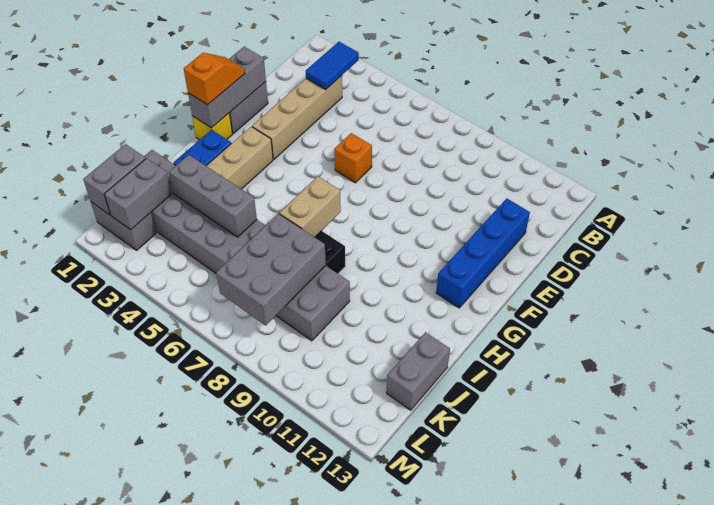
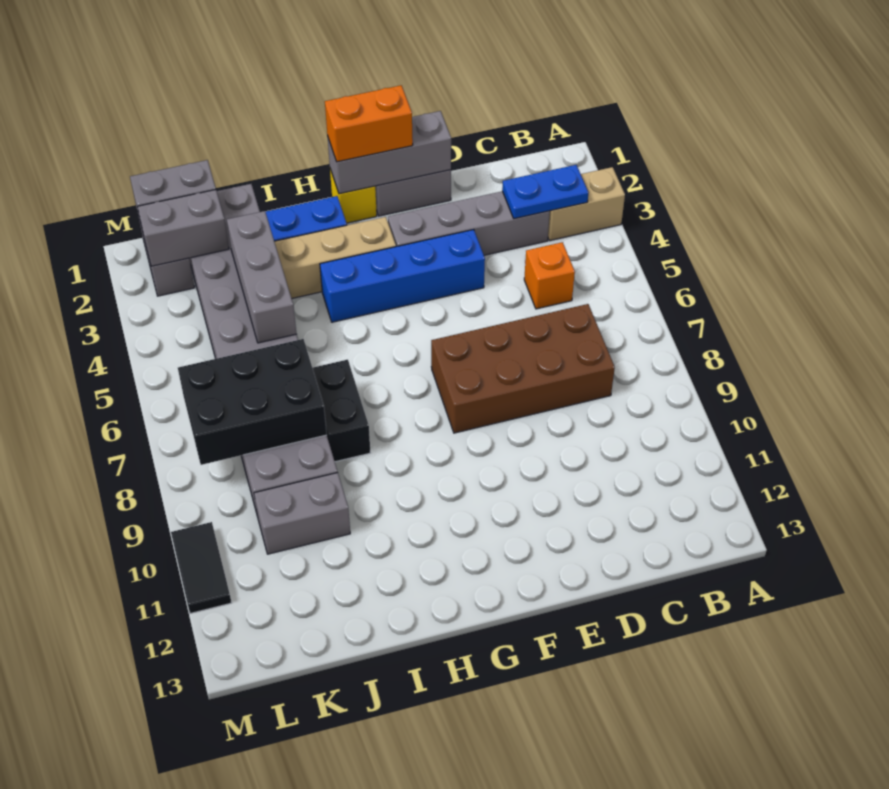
blue tile B3:C3 level 2 -> blue plate B3:C3 level 2
tan brick C3:F3 level 1 -> grey brick C3:F3 level 1
none -> brown brick C7:F8 level 1
blue brick D12:G12 level 1 -> blue brick E4:H4 level 1
orange brick E6 level 1 -> orange brick C5 level 1
orange slope F1:G1 level 3 top G -> orange brick F1:G1 level 3
tan brick H7:I7 level 2 -> tan brick A3:B3 level 1
grey brick J7:L8 level 2 -> black brick J7:L8 level 2
grey brick J13:K13 level 1 -> grey brick J10:K10 level 1
none -> black tile M10:M11 level 1

